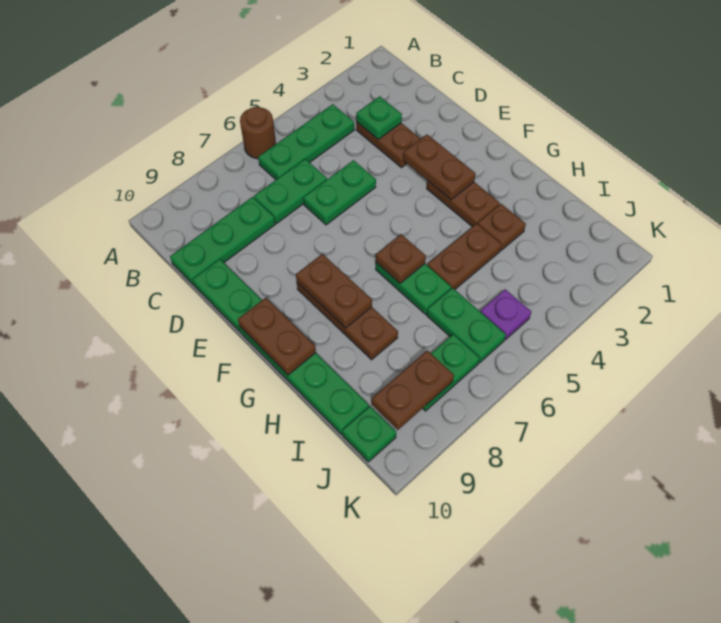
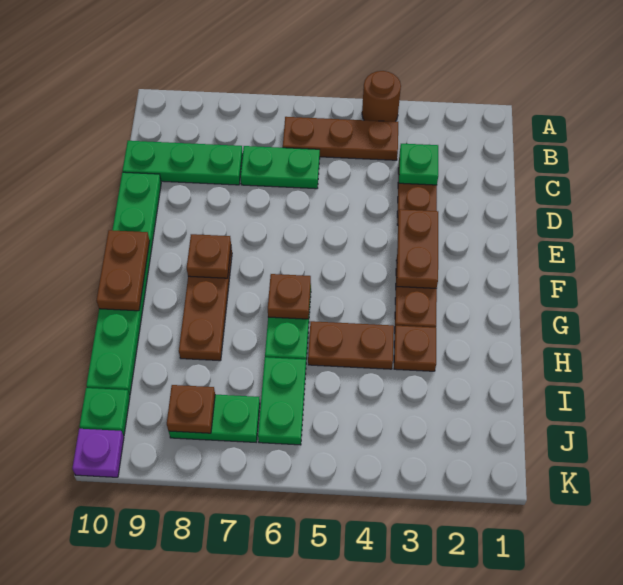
brown round brick A6 level 1 -> brown round brick A4 level 1
green plate B4:B6 level 1 -> brown plate B4:B6 level 1
green plate D5:D6 level 1 -> none
brown plate F8:G8 level 2 -> brown plate F8 level 2
purple plate J5 level 1 -> purple plate K10 level 1
brown plate J8:J9 level 2 -> brown plate J8 level 2

